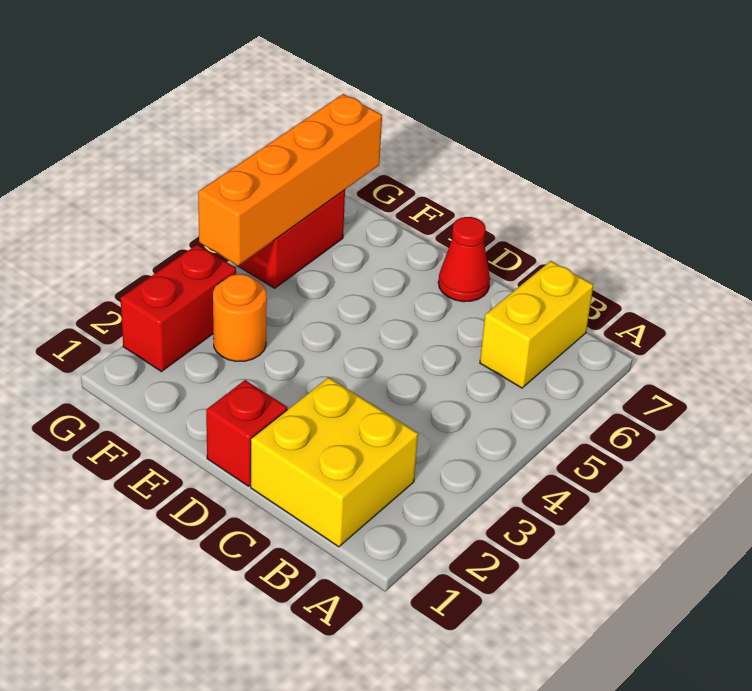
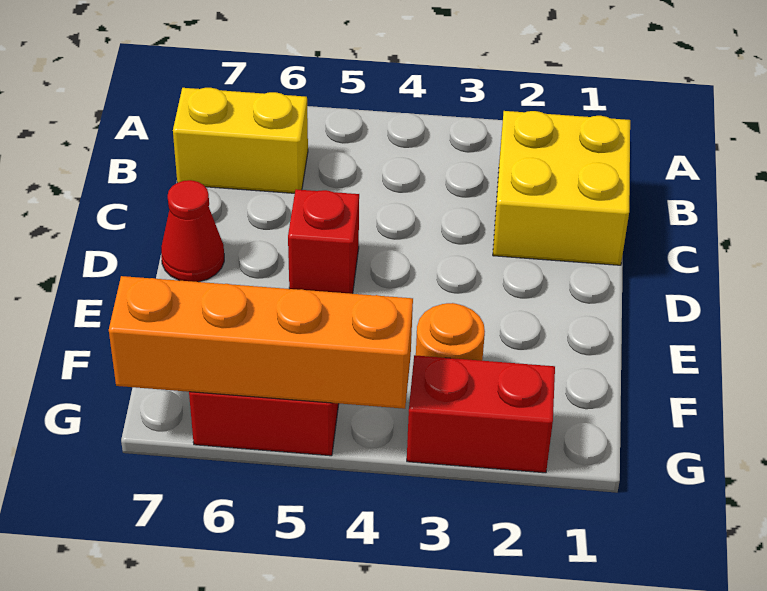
red brick D1 level 1 -> red brick D5 level 1

